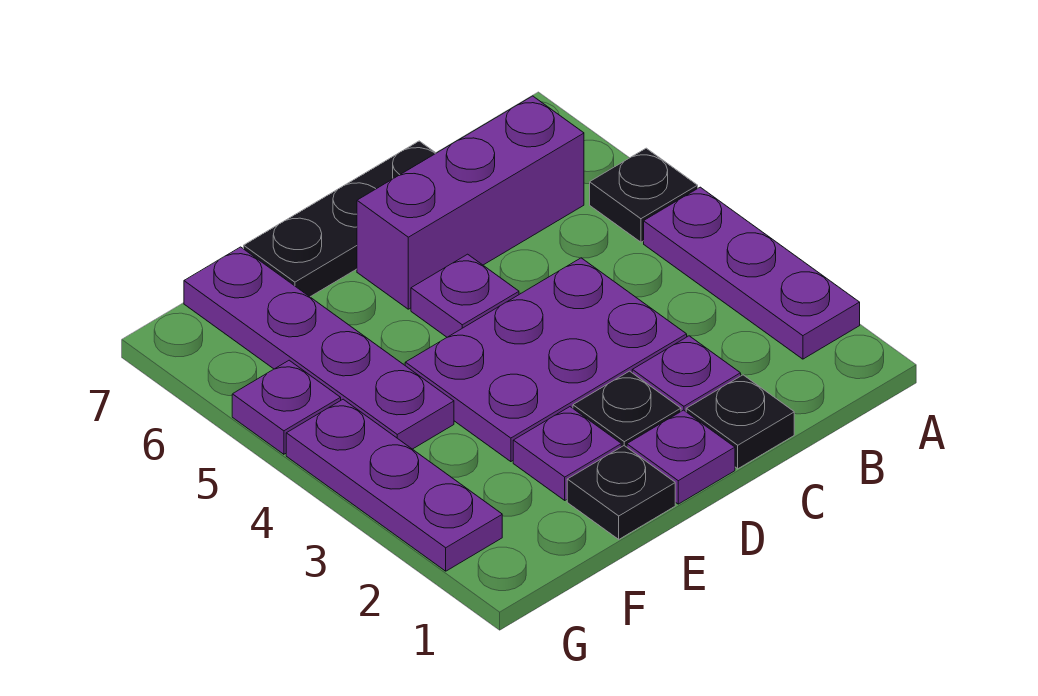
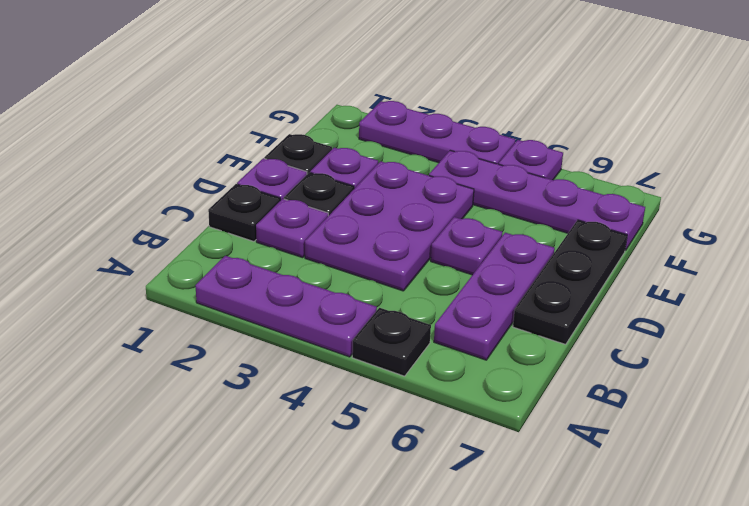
purple brick B6:D6 level 1 -> purple plate B6:D6 level 1

